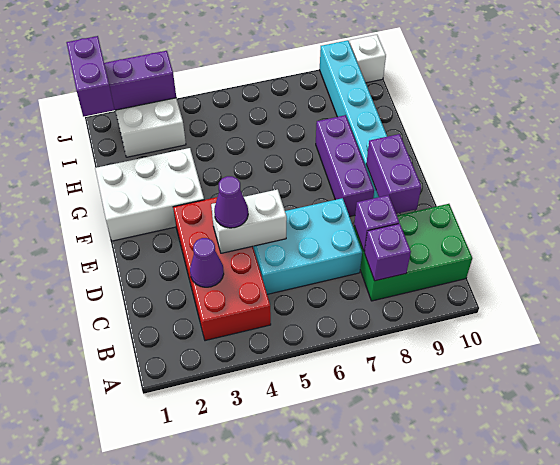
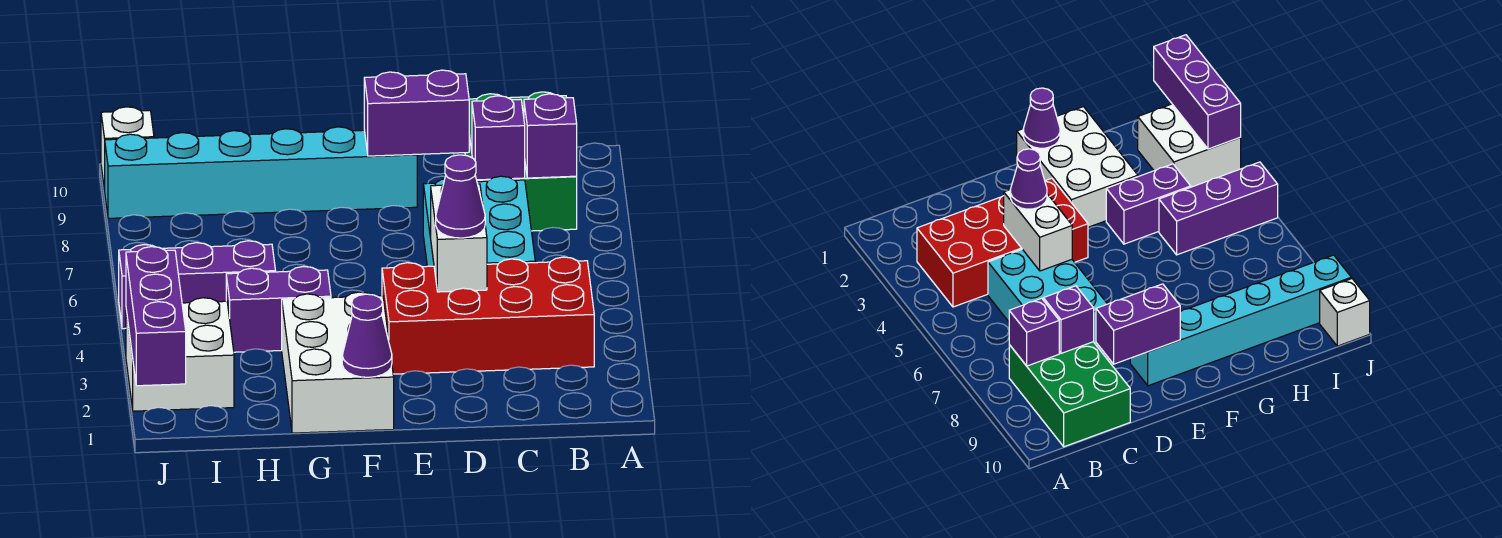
purple cone C3 level 2 -> purple cone F1 level 2
purple brick E8:G8 level 1 -> purple brick H5:J5 level 1
purple brick I1:J1 level 3 -> purple brick G4:H4 level 1

